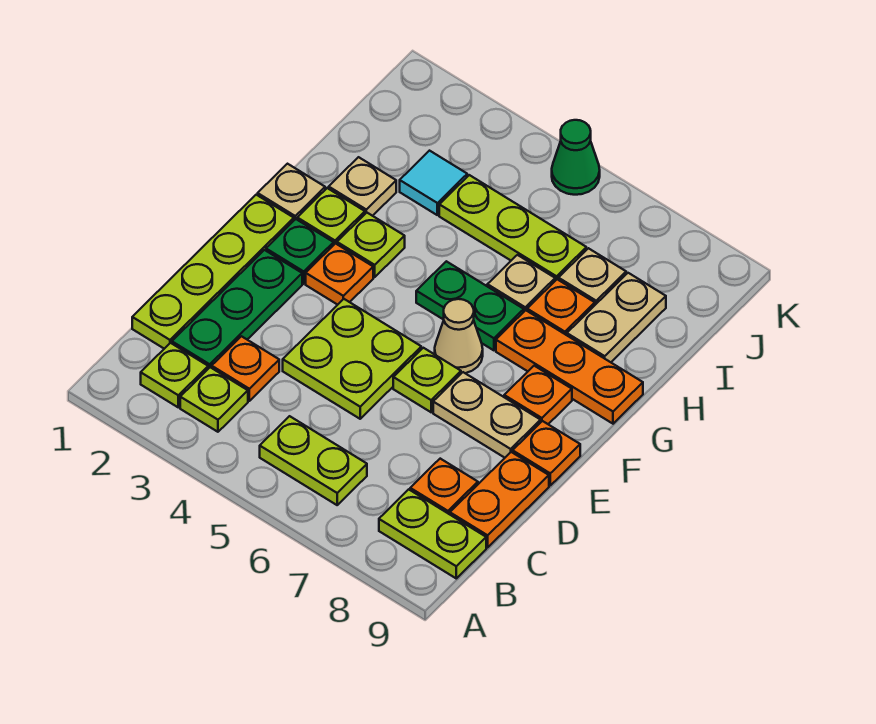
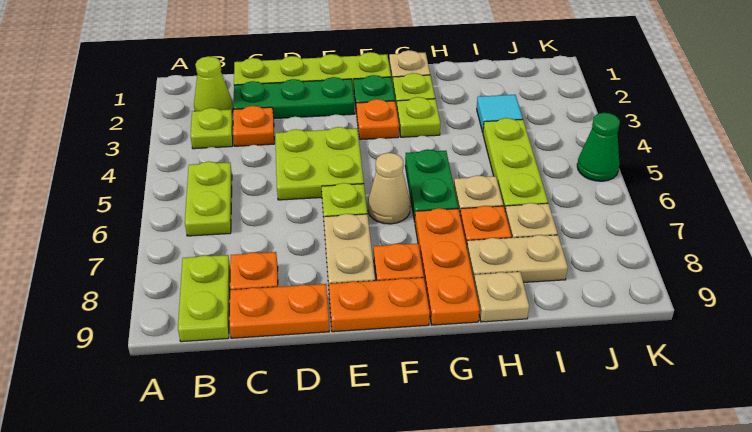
lime plate B2 level 1 -> lime cone B2 level 1
orange plate E9 level 1 -> orange plate E9:F9 level 1
tan plate H2 level 1 -> tan plate H9 level 1

